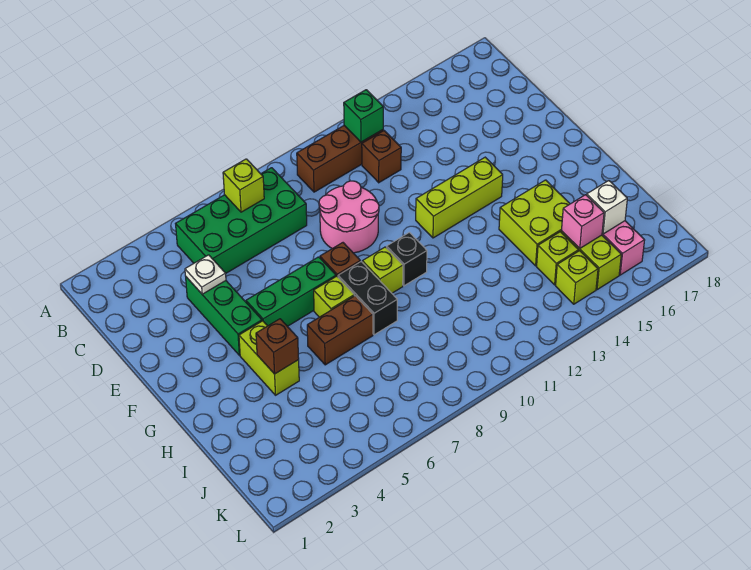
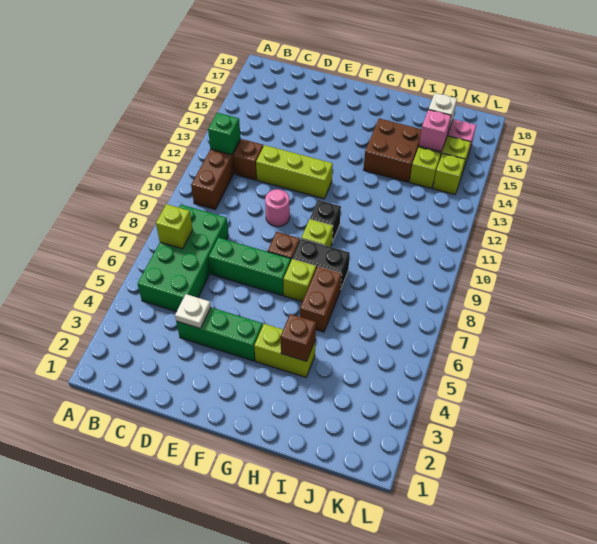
pink round brick D9:E10 level 1 -> pink round brick E10 level 1
green brick F5:F7 level 1 -> green brick D7:F7 level 1
lime brick F12:F14 level 1 -> lime brick D12:F12 level 1
lime brick H14:I15 level 1 -> brown brick H14:I15 level 1

